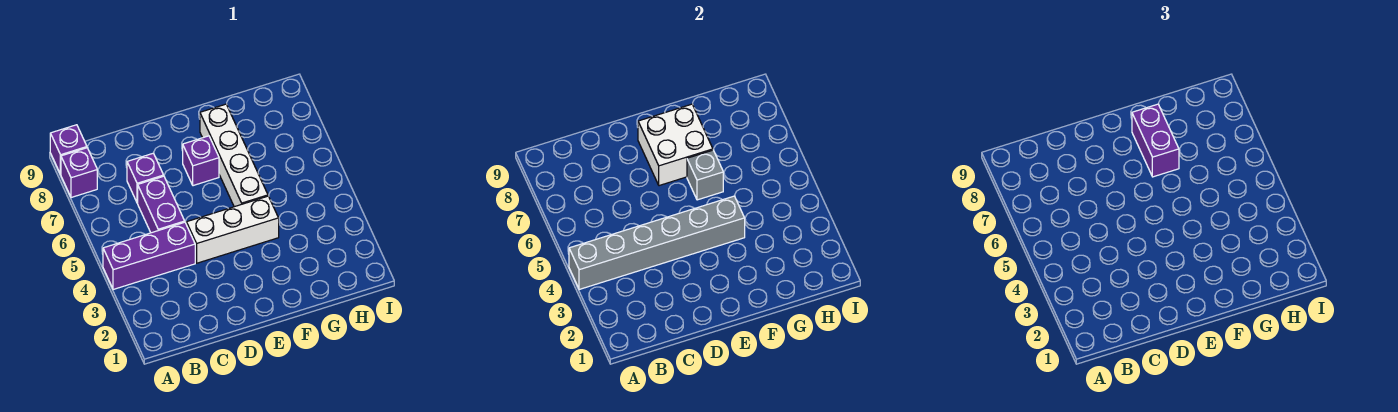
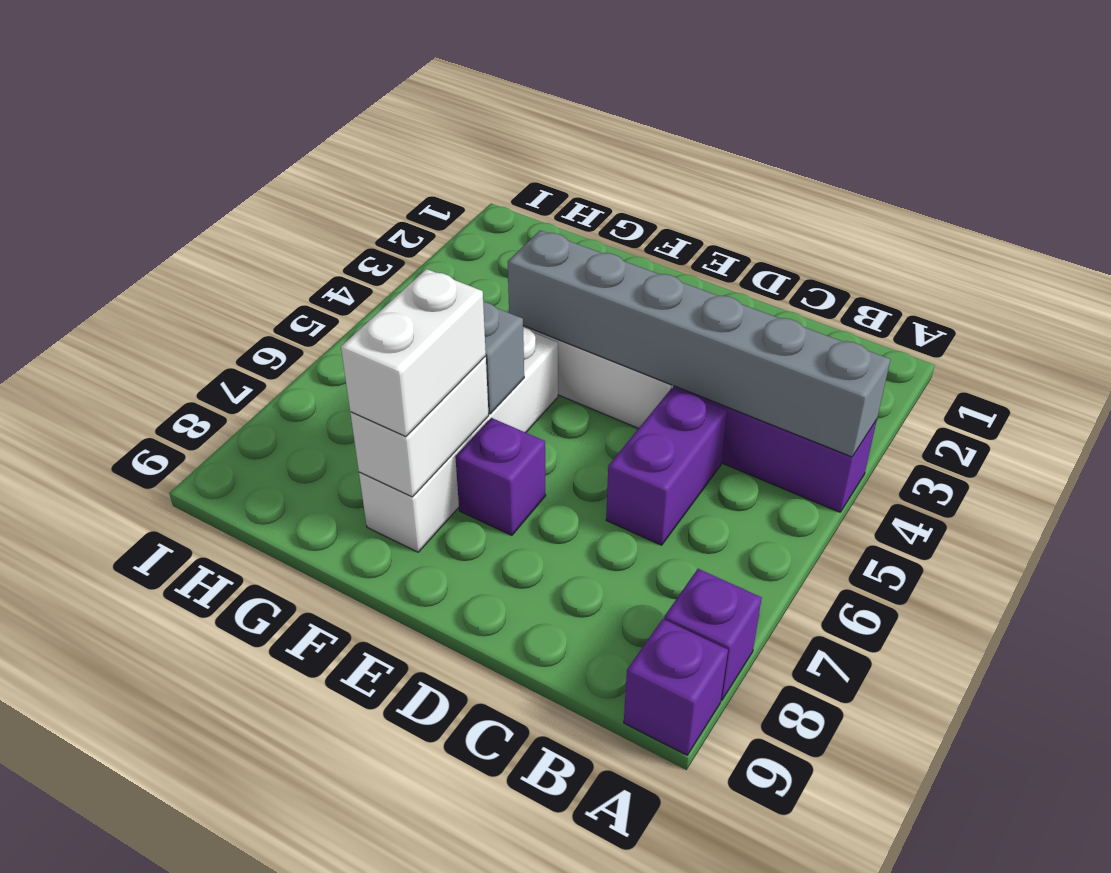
purple brick C7 level 1 -> none
white brick E7:F8 level 2 -> white brick F7:F8 level 2
purple brick F7:F8 level 3 -> white brick F7:F8 level 3

